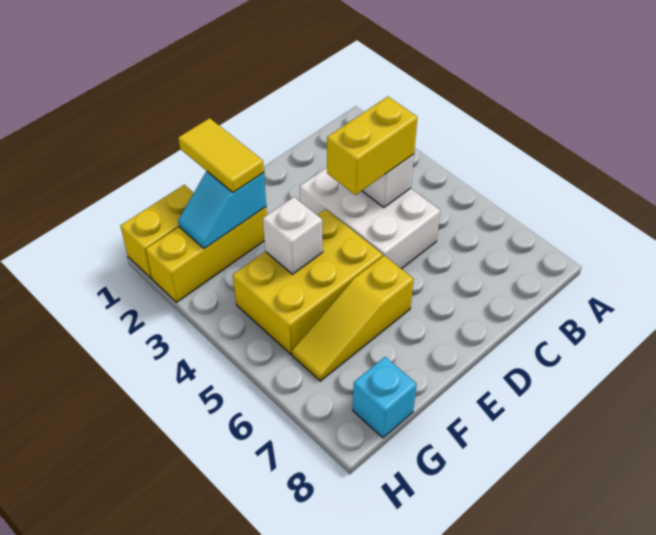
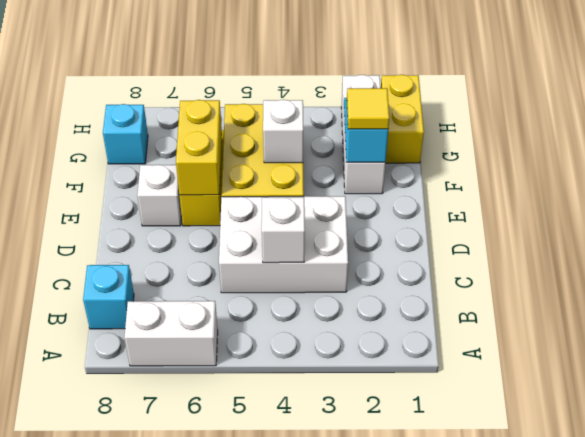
none -> white brick A6:A7 level 1
none -> cyan brick B8 level 1
yellow brick C4:D4 level 3 -> yellow brick E6:F6 level 2
none -> white brick E7 level 1
yellow tile F1:F2 level 3 -> yellow tile F2 level 3
yellow brick F2:H2 level 1 -> white brick F2:H2 level 1

